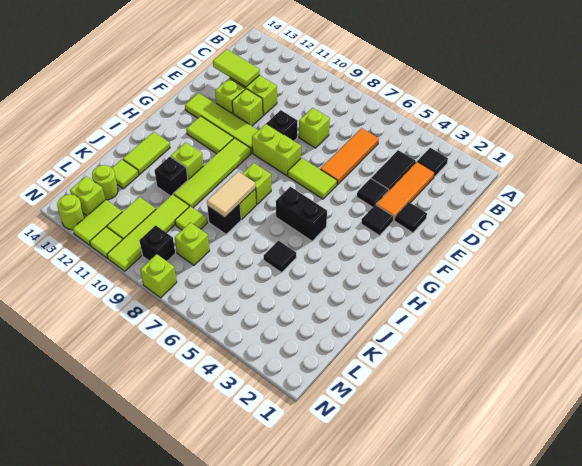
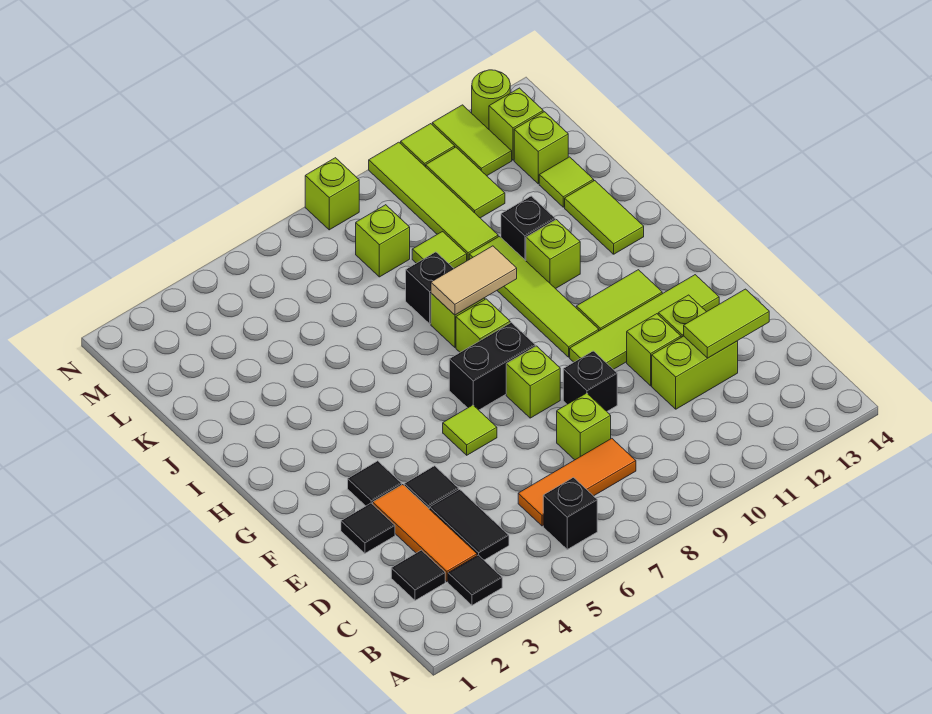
orange tile C6:E6 level 1 -> orange tile C6:C8 level 1
lime tile F6:F7 level 1 -> lime tile F6 level 1
lime brick F8:F9 level 1 -> lime brick F8 level 1
black brick H5:H6 level 1 -> black brick G7:G8 level 1
tan tile I8:J8 level 2 -> tan tile I8:I9 level 2
black tile J5 level 1 -> black tile C2 level 1
lime round brick L13 level 1 -> lime brick L13 level 1
black brick M9 level 1 -> black brick B6 level 1

